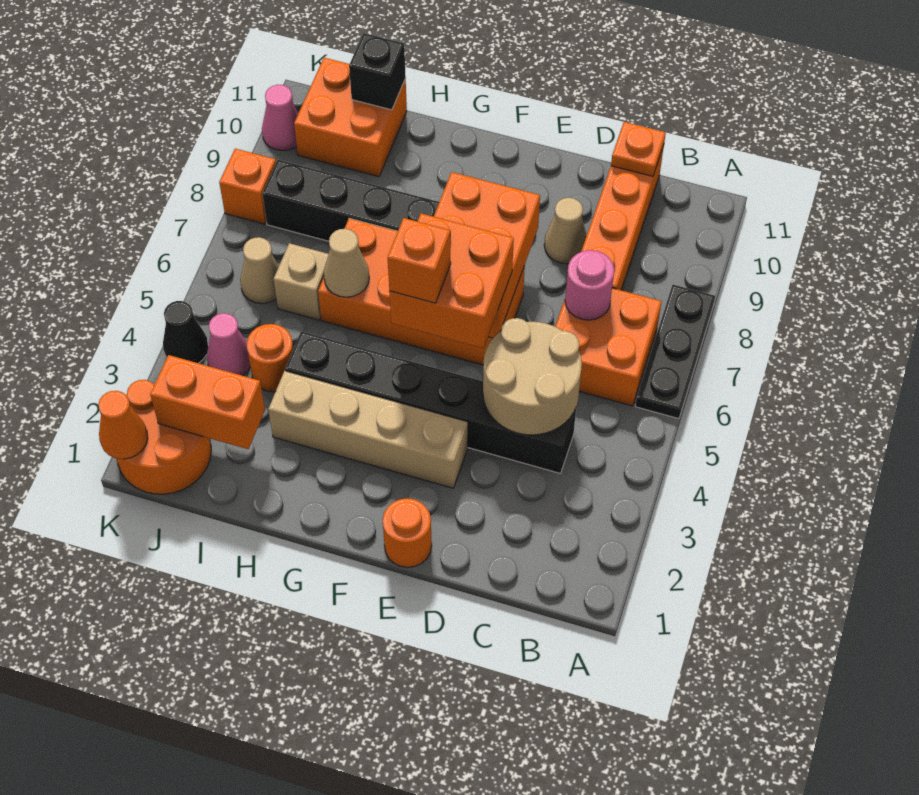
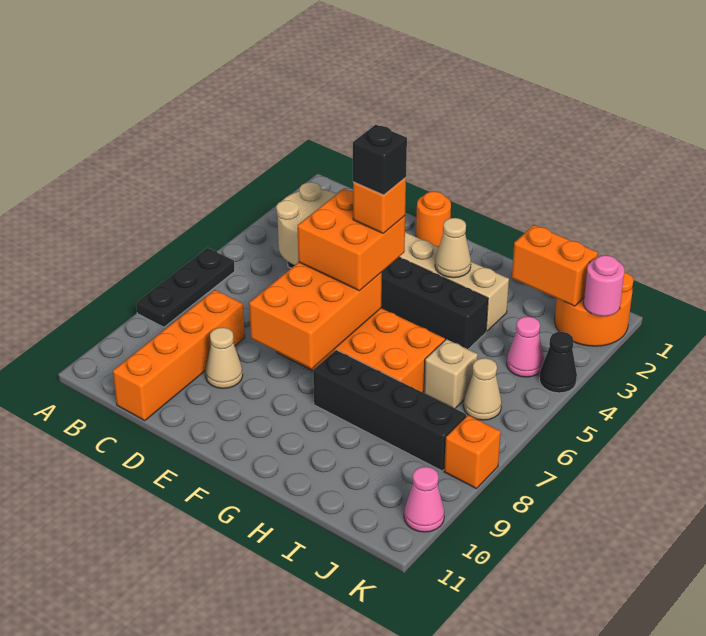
orange brick B6:C7 level 1 -> none
pink round brick C7 level 2 -> pink round brick K2 level 2
orange plate C11 level 2 -> none
tan cone H6 level 2 -> tan cone G3 level 2
orange round brick I4 level 1 -> none
orange brick I10:J11 level 1 -> none
black brick I11 level 2 -> black brick F5 level 5
orange cone K1 level 2 -> none

